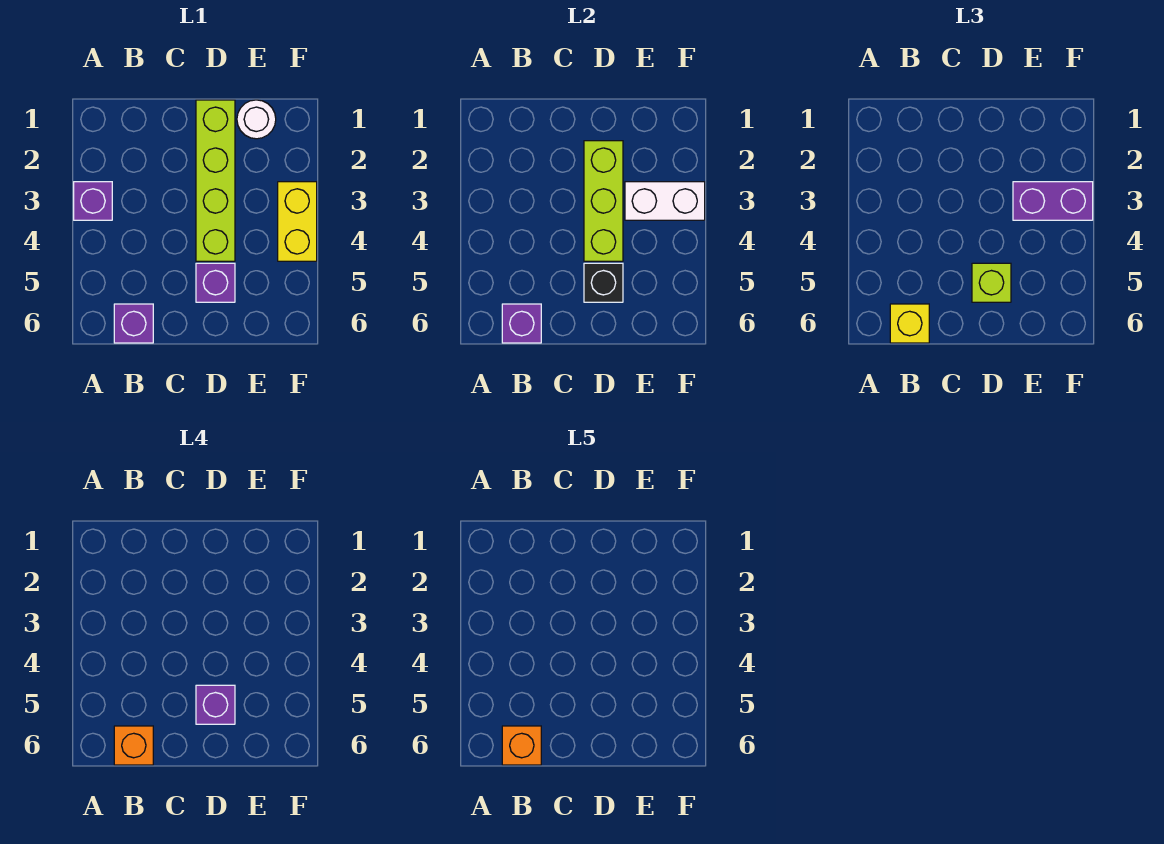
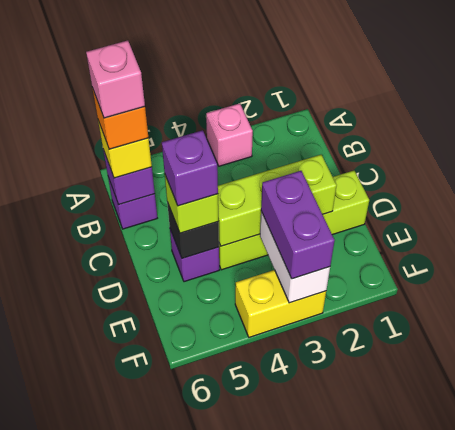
purple brick A3 level 1 -> pink brick A3 level 1
orange brick B6 level 5 -> pink brick B6 level 5
white round brick E1 level 1 -> none

